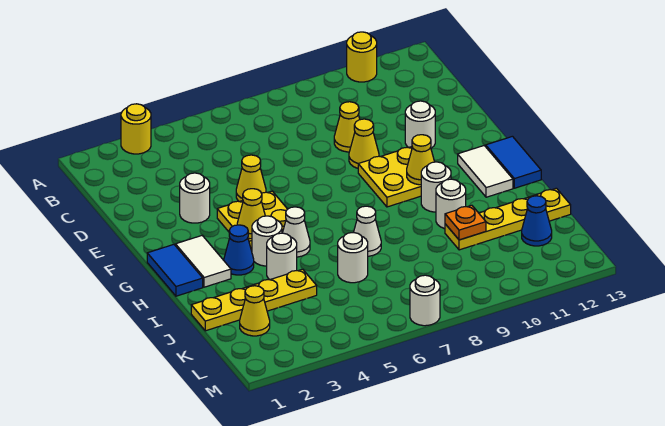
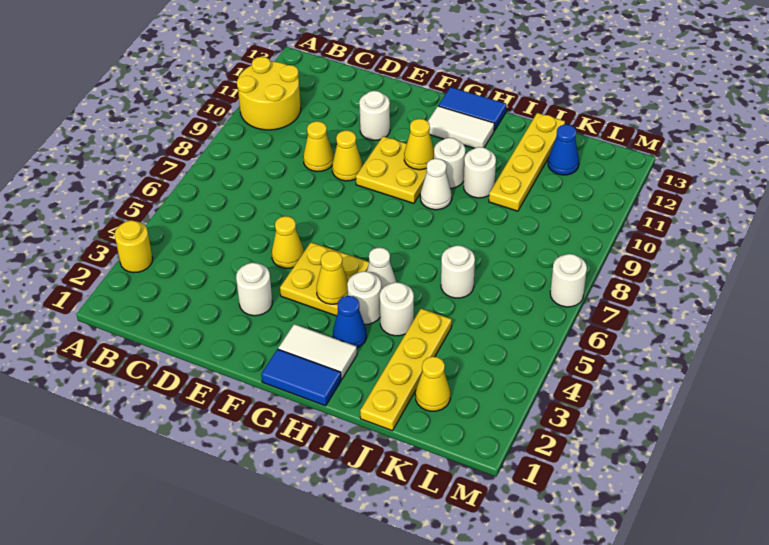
yellow round brick A11 level 1 -> yellow round brick A10:B11 level 1
white cone I7 level 1 -> white cone H9 level 1
orange plate J10 level 2 -> none

